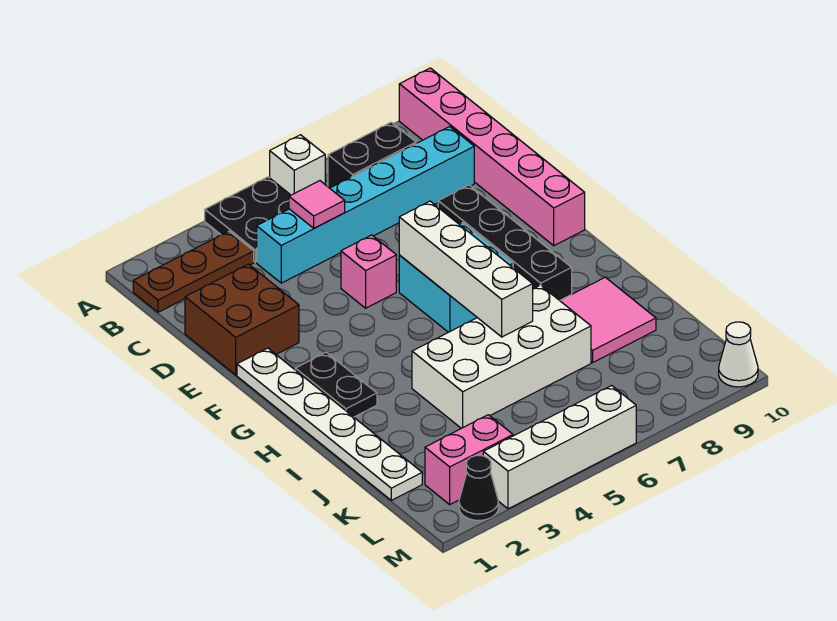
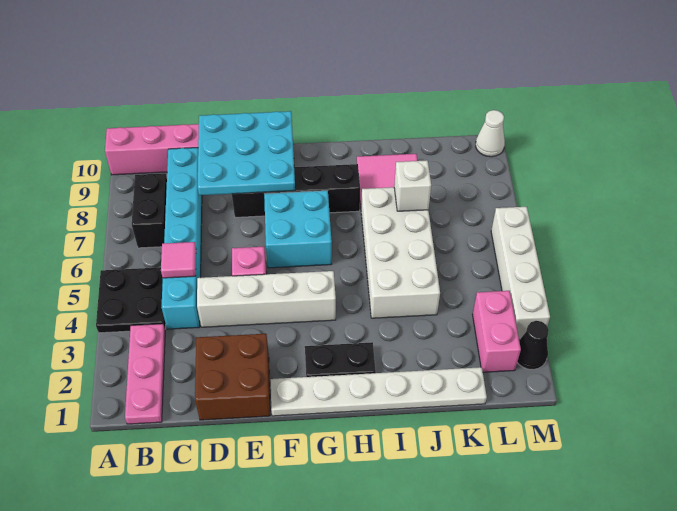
white brick A6 level 1 -> white brick J7 level 2
brown plate B1:B3 level 1 -> pink plate B1:B3 level 1
none -> cyan plate D8:F10 level 2
white brick F6:I6 level 2 -> white brick D4:G4 level 1

